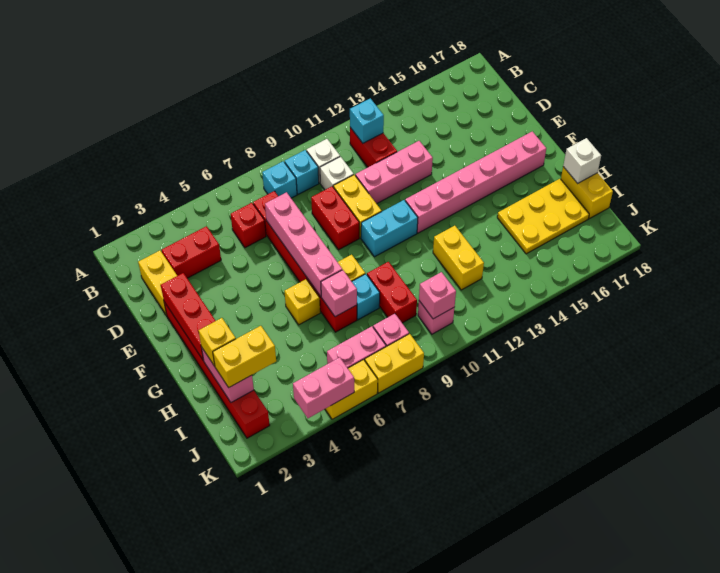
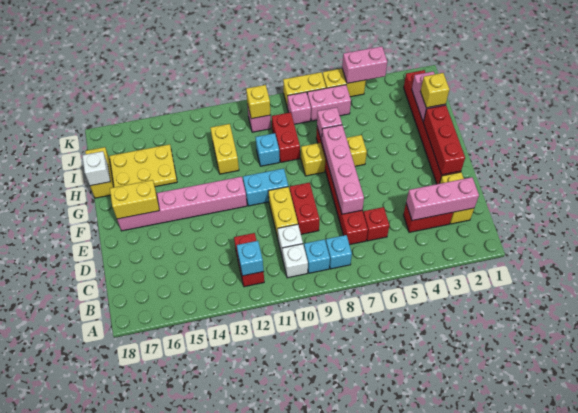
pink brick D11:D13 level 1 -> pink brick C2:C4 level 2
cyan brick H8 level 1 -> cyan brick H10 level 1
yellow brick I2:I3 level 3 -> yellow brick F16:F17 level 2
pink brick J10 level 2 -> yellow brick J10 level 2

